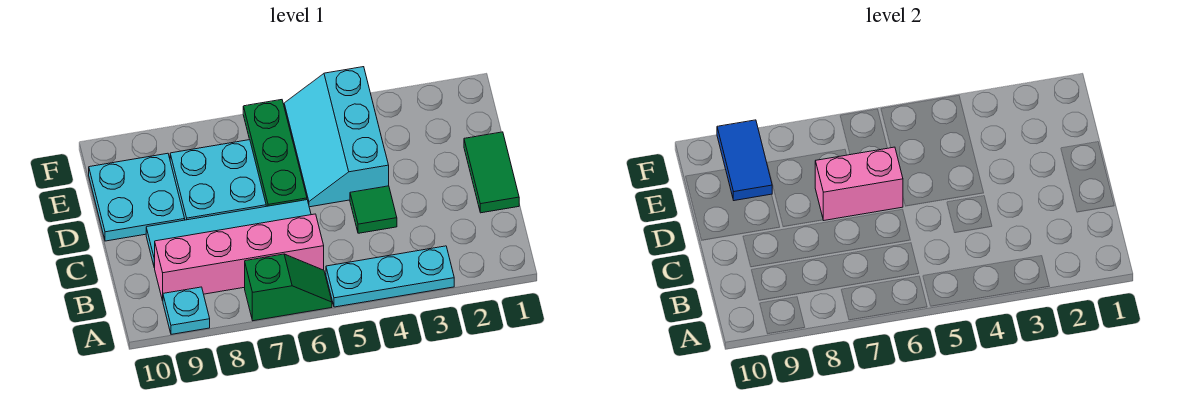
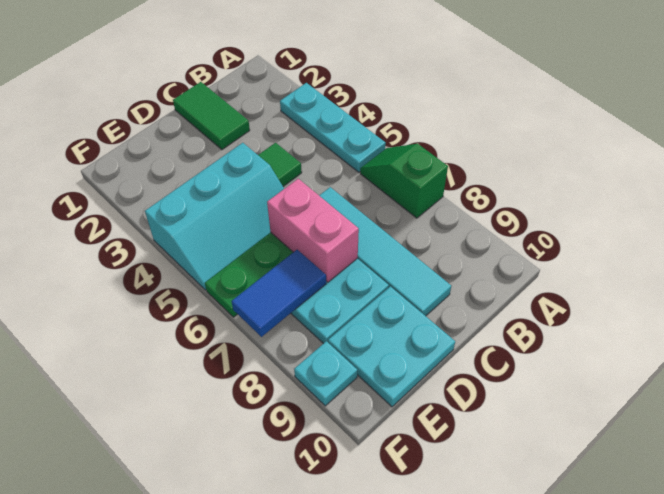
cyan plate A9 level 1 -> cyan plate F9 level 1
pink brick B6:B9 level 1 -> none
green tile C1:D1 level 1 -> green tile C1:C2 level 1
blue tile E9:F9 level 2 -> blue tile E7:F7 level 2

